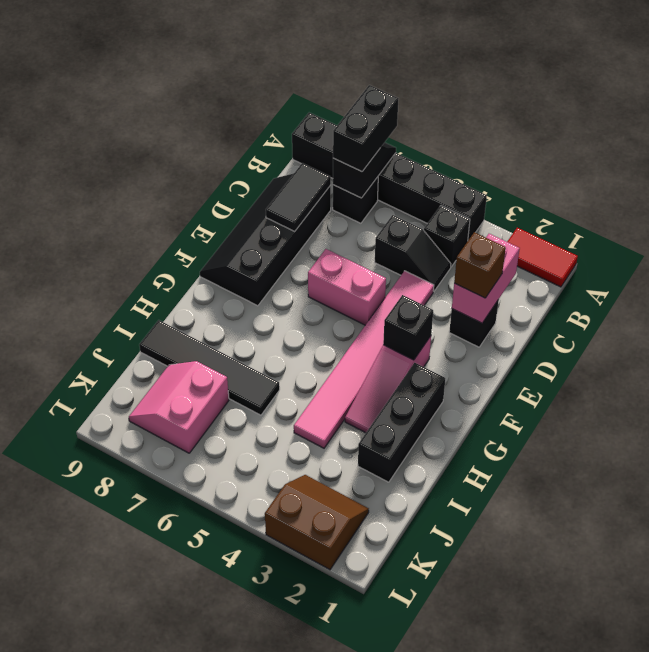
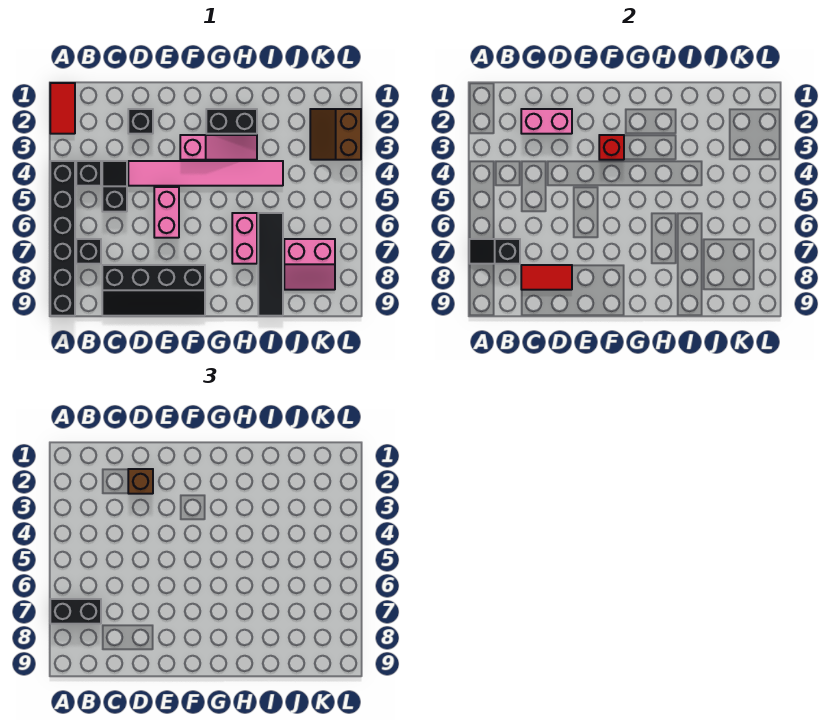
black tile C8:D8 level 2 -> red tile C8:D8 level 2
black brick F3 level 2 -> red brick F3 level 2
black brick G2:I2 level 1 -> black brick G2:H2 level 1
none -> pink brick H6:H7 level 1

